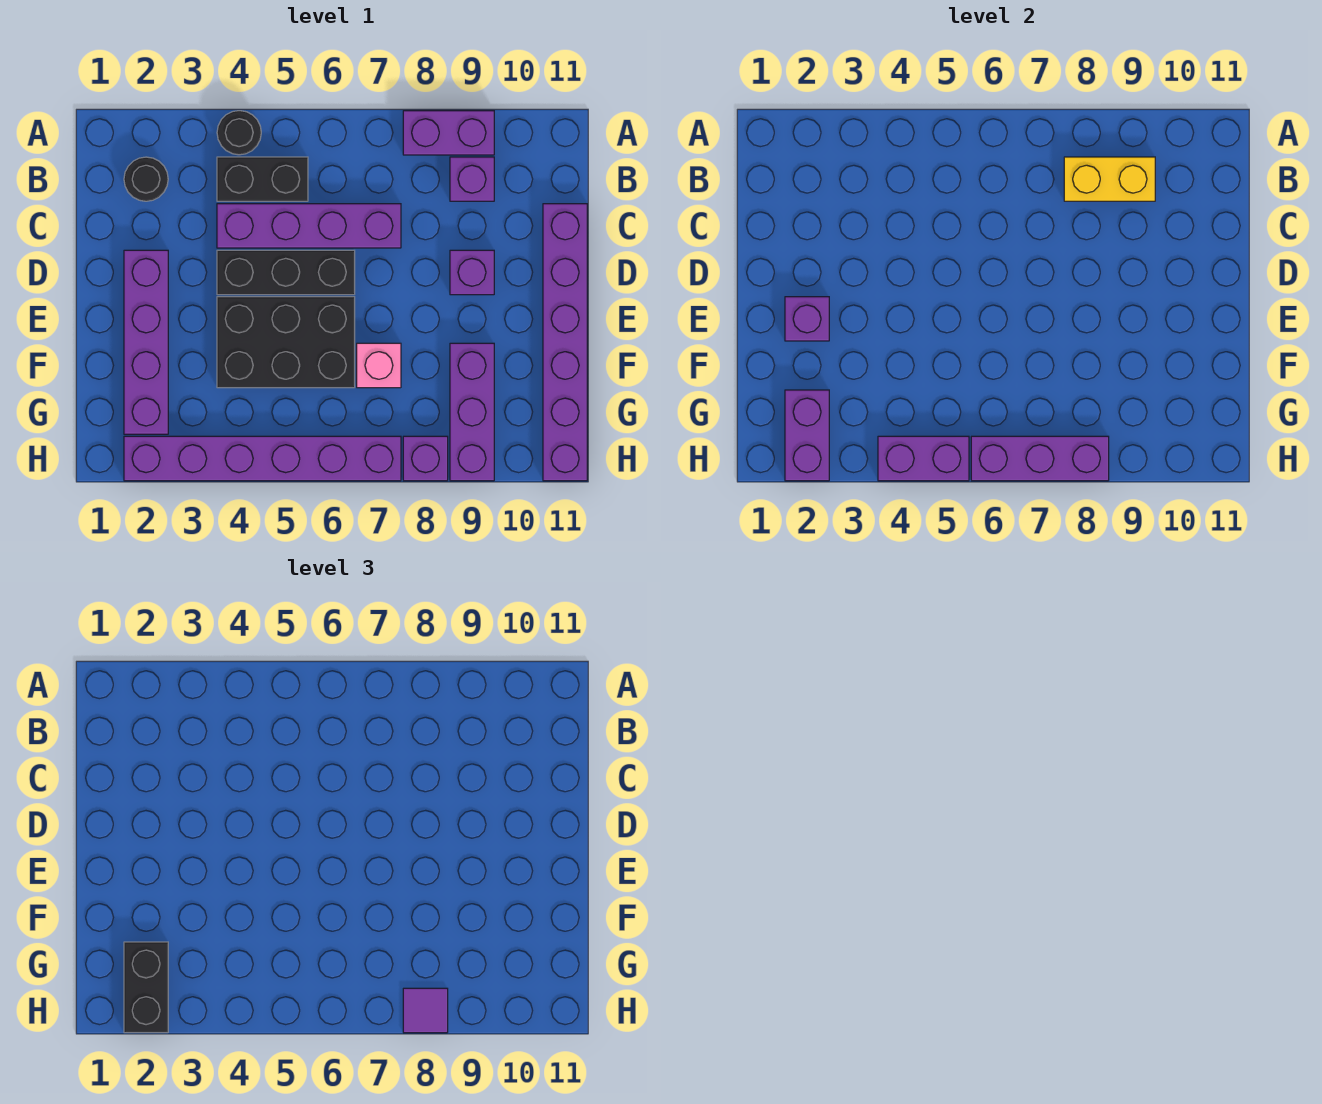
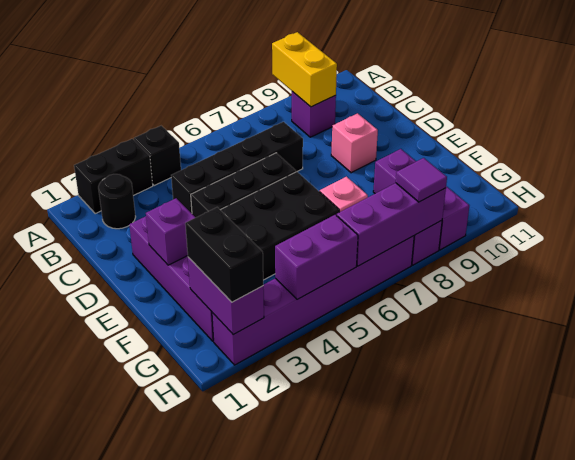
black round brick A4 level 1 -> black brick A4 level 1
purple brick A8:A9 level 1 -> none
black brick B4:B5 level 1 -> black brick A2:A3 level 1
yellow brick B8:B9 level 2 -> yellow brick A9:B9 level 2
purple brick C4:C7 level 1 -> black brick C4:C7 level 1
purple brick C11:H11 level 1 -> none
purple brick D9 level 1 -> pink brick D9 level 1

